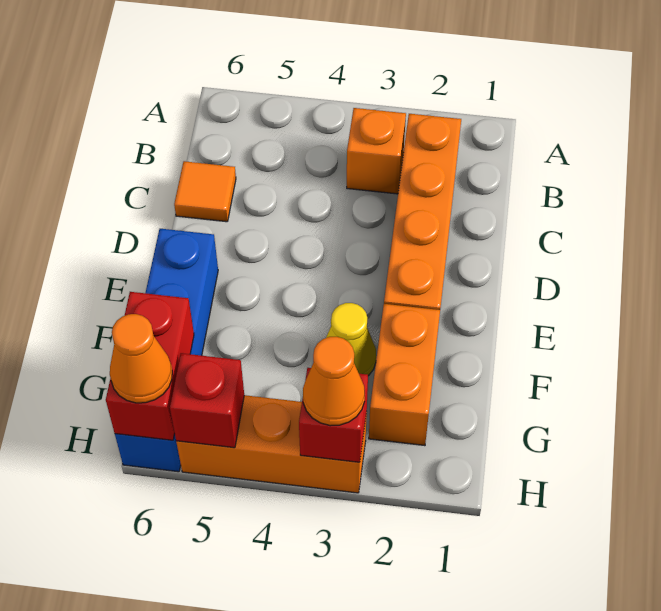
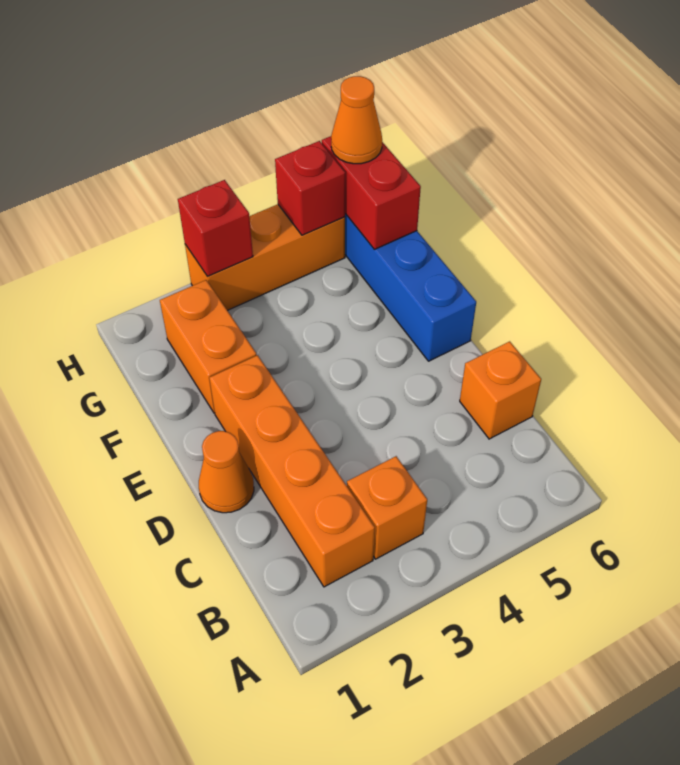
orange tile C6 level 1 -> orange brick C6 level 1
yellow cone F3 level 1 -> none
orange cone H3 level 3 -> orange cone D1 level 1

